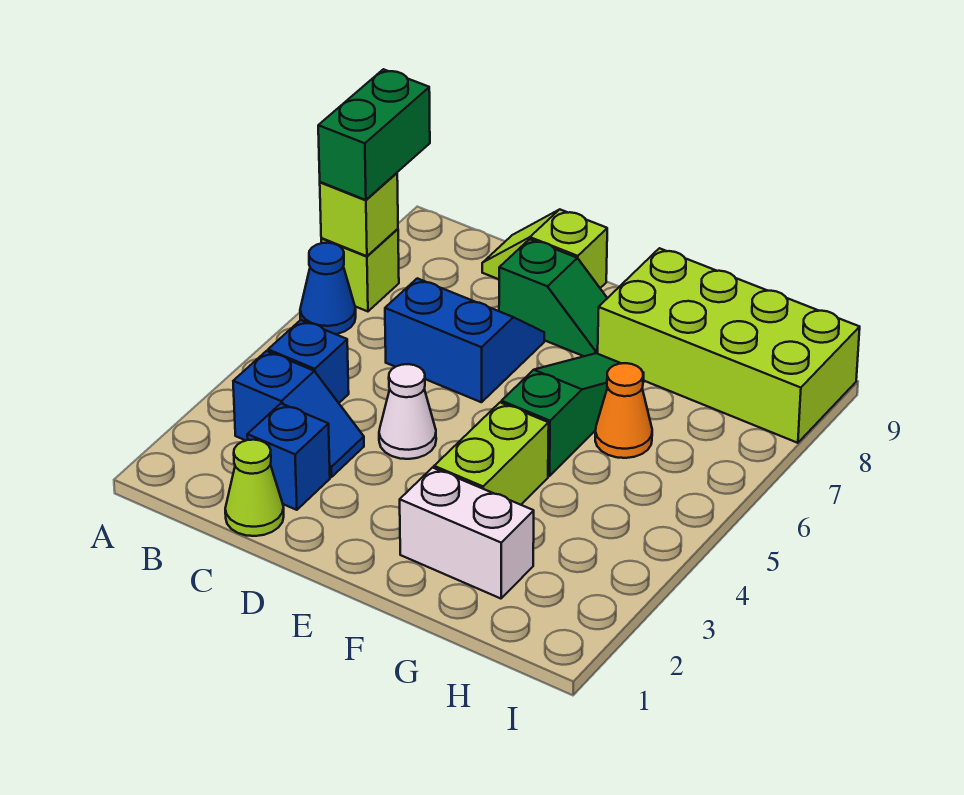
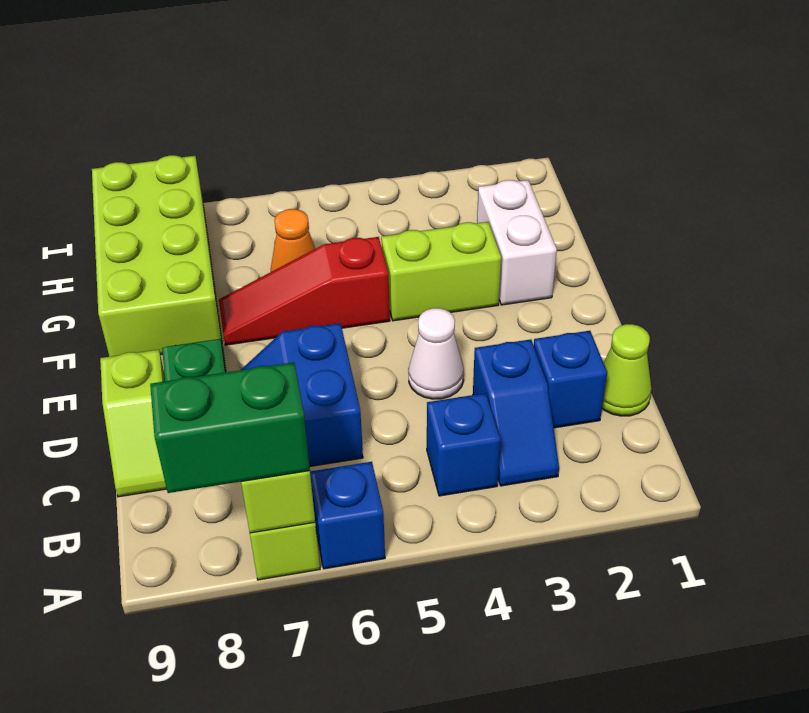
blue cone A6 level 1 -> blue brick A6 level 1
blue slope B3:C3 level 1 top B -> blue slope B3:C3 level 1 top C
green slope F5:F7 level 1 top 5 -> red slope F5:F7 level 1 top 5

